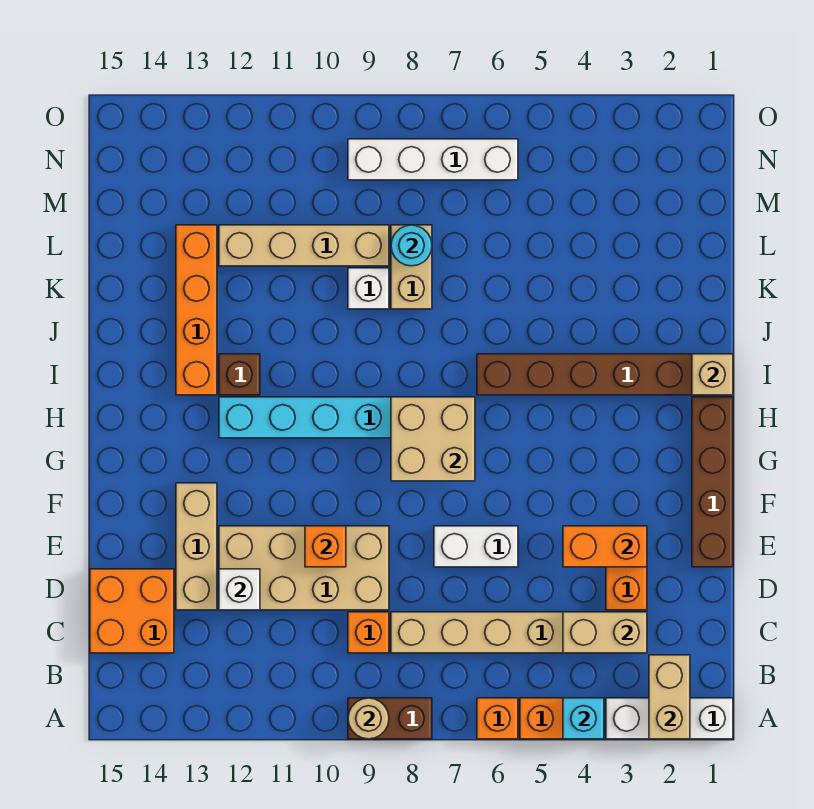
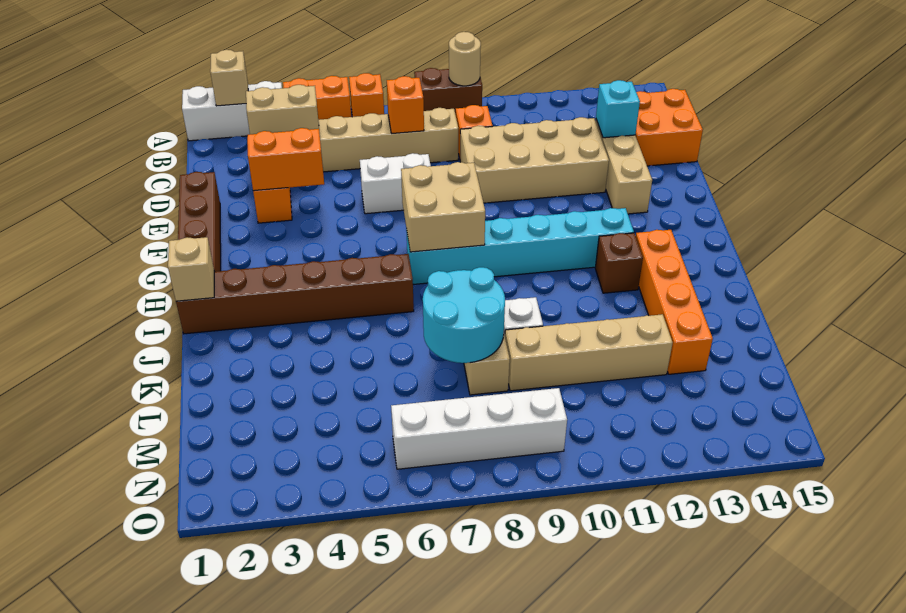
tan brick A2:B2 level 2 -> tan brick A2 level 2
cyan brick A4 level 2 -> cyan brick D13 level 2
white brick D12 level 2 -> none
orange brick E10 level 2 -> orange brick C7 level 2
cyan round brick L8 level 2 -> cyan round brick K7:L8 level 2

